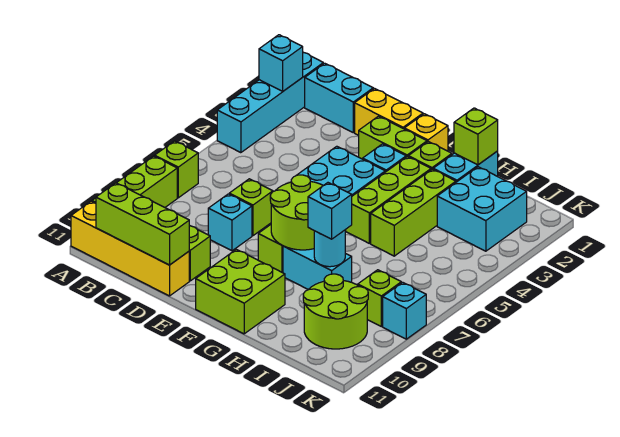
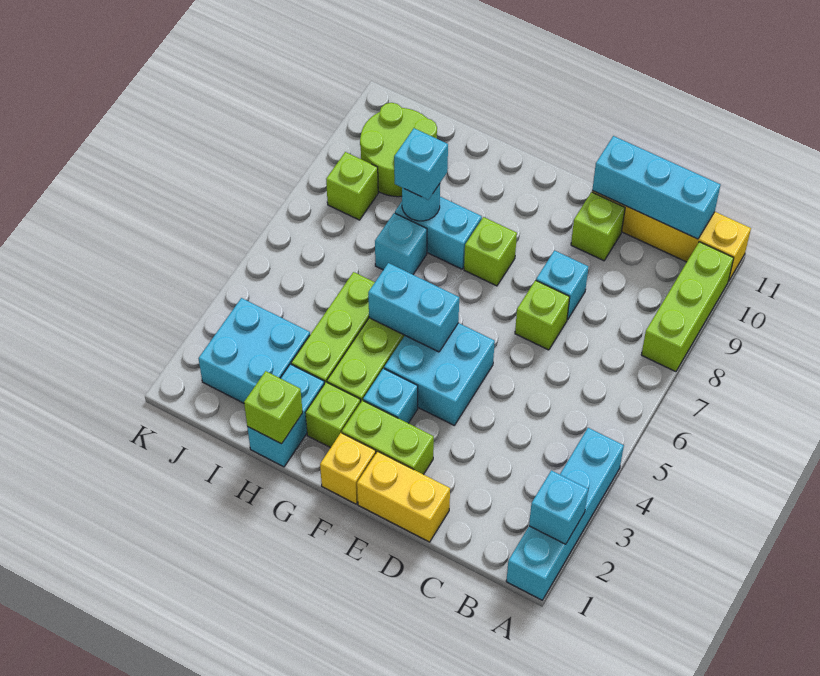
lime brick A7 level 1 -> none
cyan brick B1:C1 level 1 -> cyan brick F5:G5 level 2
lime brick B11:D11 level 2 -> cyan brick B11:D11 level 2
lime round brick F7:G8 level 2 -> none
lime brick F10:G11 level 1 -> none
cyan brick K8 level 1 -> cyan brick H7 level 1

